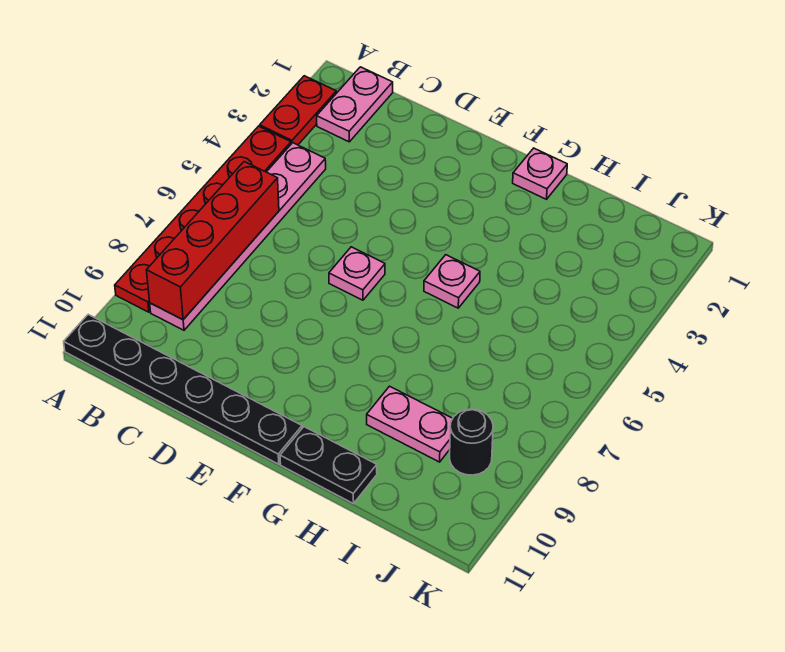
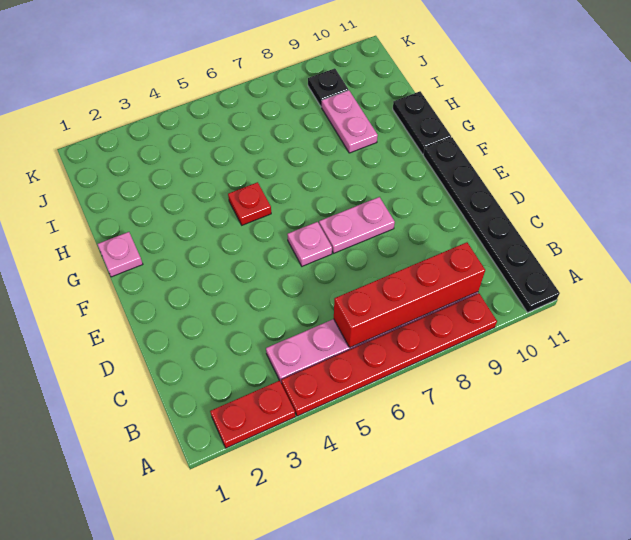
pink plate B1:B2 level 1 -> pink plate E7:E8 level 1
pink plate G5 level 1 -> red plate G5 level 1
black round brick J9 level 1 -> black plate J9 level 1

